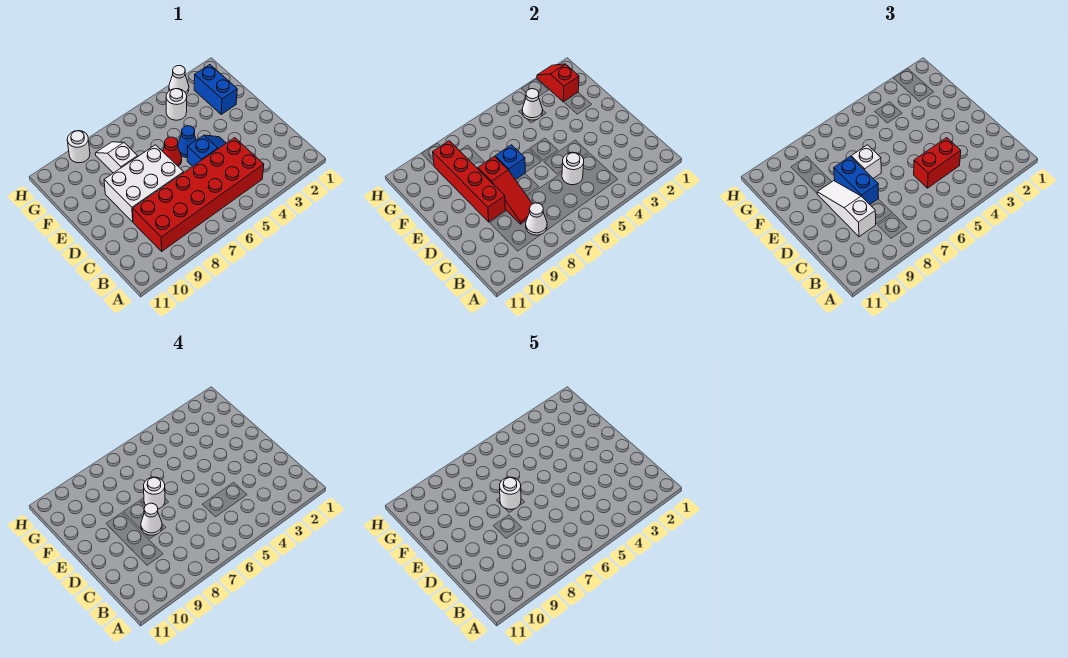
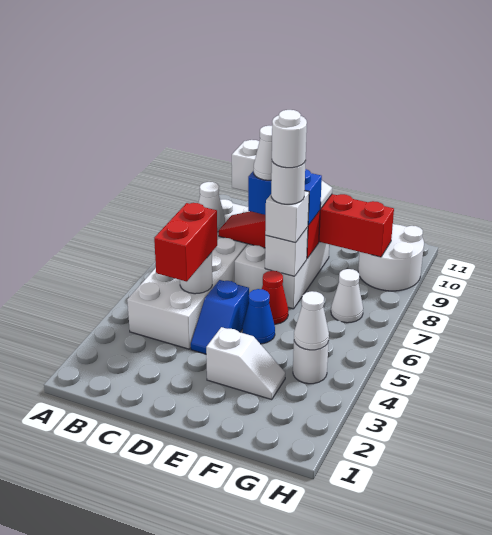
red brick B4:C9 level 1 -> white brick B4:C9 level 1
blue brick E7 level 2 -> white brick E7 level 2
blue brick F2:G2 level 1 -> none
white slope F8:G8 level 1 top F -> white slope E3:F3 level 1 top E
red slope G2:H2 level 2 top G -> none
white cone H3 level 1 -> white cone G7 level 1
white round brick H9 level 1 -> white round brick G9:H10 level 1

